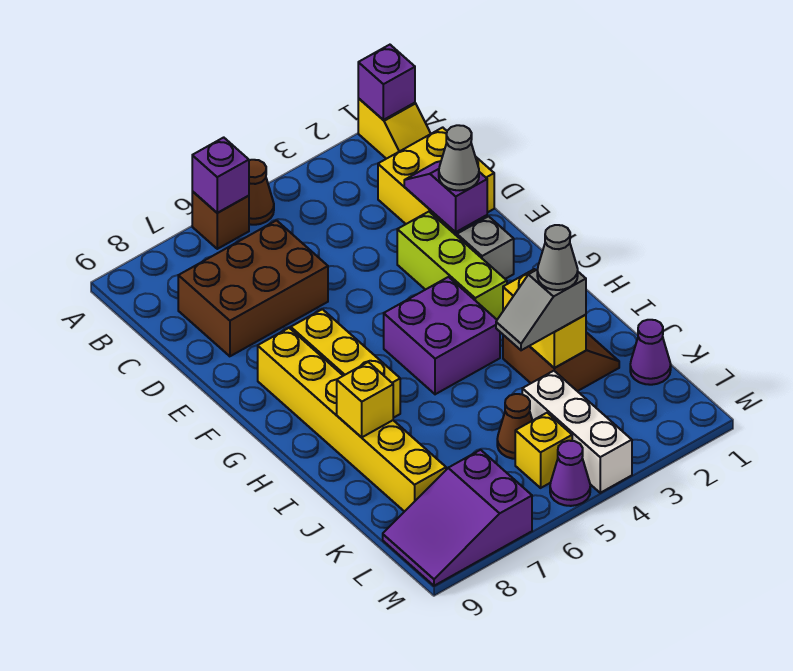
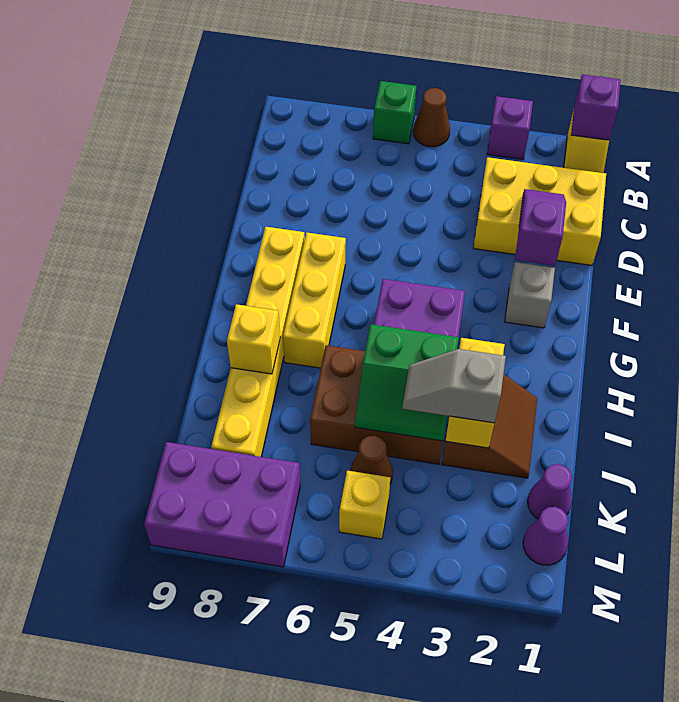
brown brick A6 level 1 -> green brick A6 level 1
purple brick A6 level 2 -> purple brick A3 level 1
yellow brick C1:D2 level 1 -> yellow brick C1:D3 level 1
brown brick C6:D8 level 1 -> brown brick I4:J6 level 1
grey cone E2 level 3 -> none
lime brick E3:G3 level 1 -> none
none -> green slope I4:J5 level 2 top I
grey cone J3 level 4 -> none
white brick K4:M4 level 1 -> none
purple slope L7:M9 level 1 top 7 -> purple brick L7:M9 level 1
purple cone M5 level 1 -> purple cone L1 level 1

